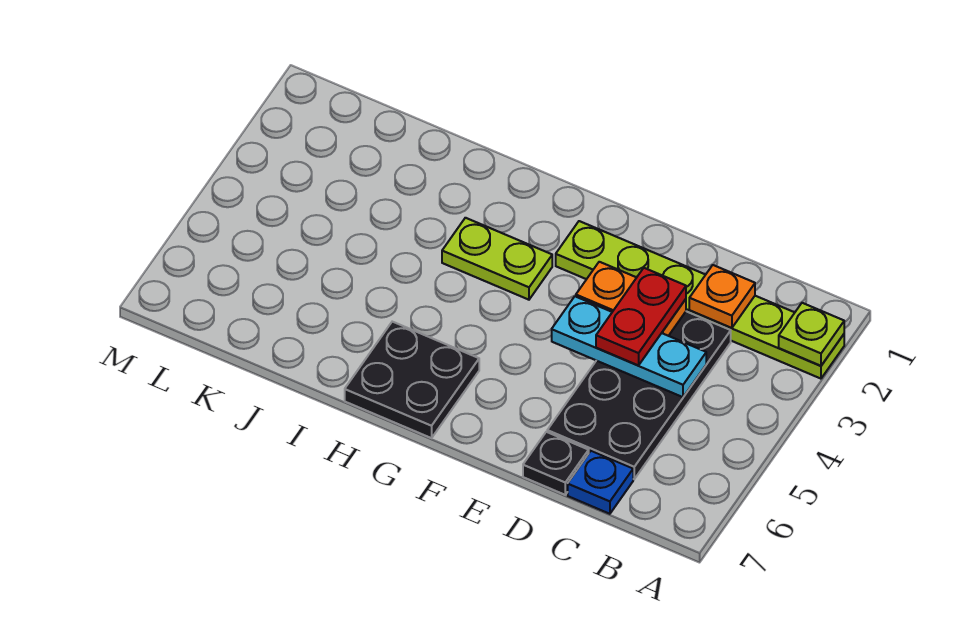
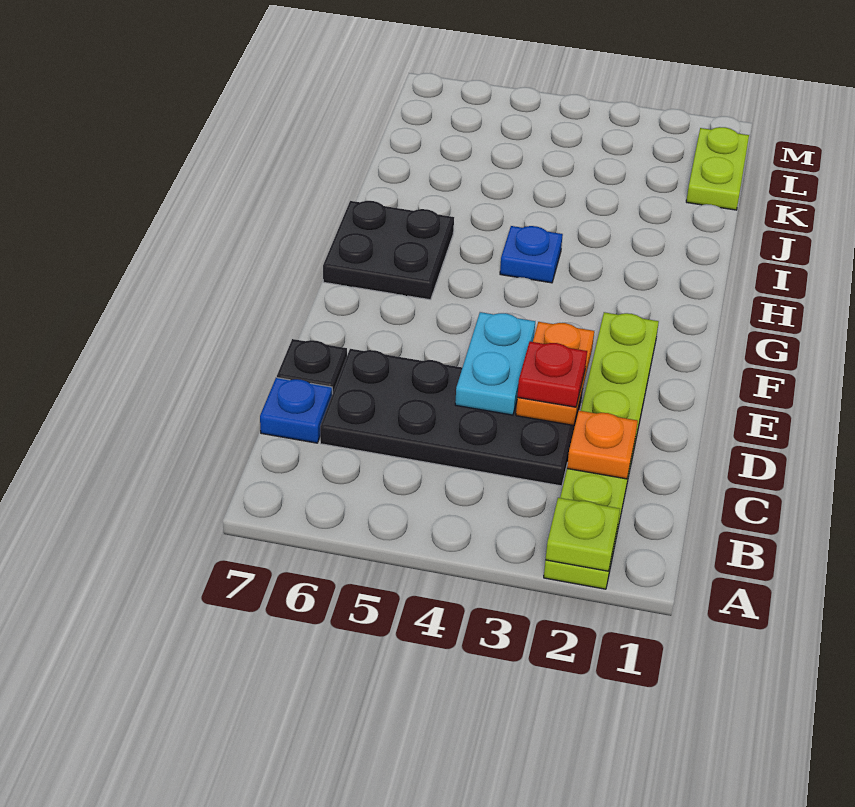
cyan plate C4:E4 level 2 -> cyan plate D4:E4 level 2
red plate D3:D4 level 3 -> red plate D3 level 3
lime plate G3:H3 level 1 -> lime plate K1:L1 level 1
none -> blue plate H4 level 1

